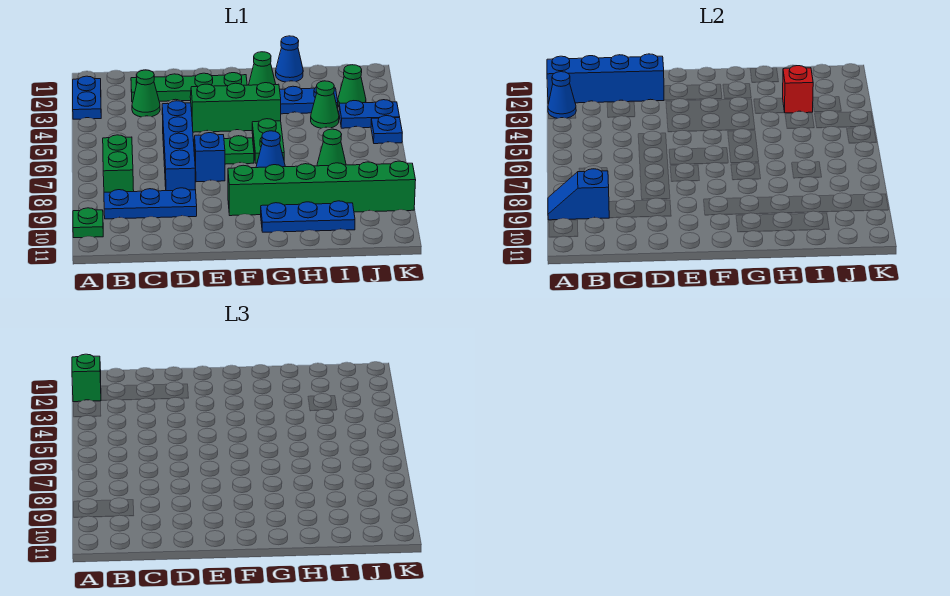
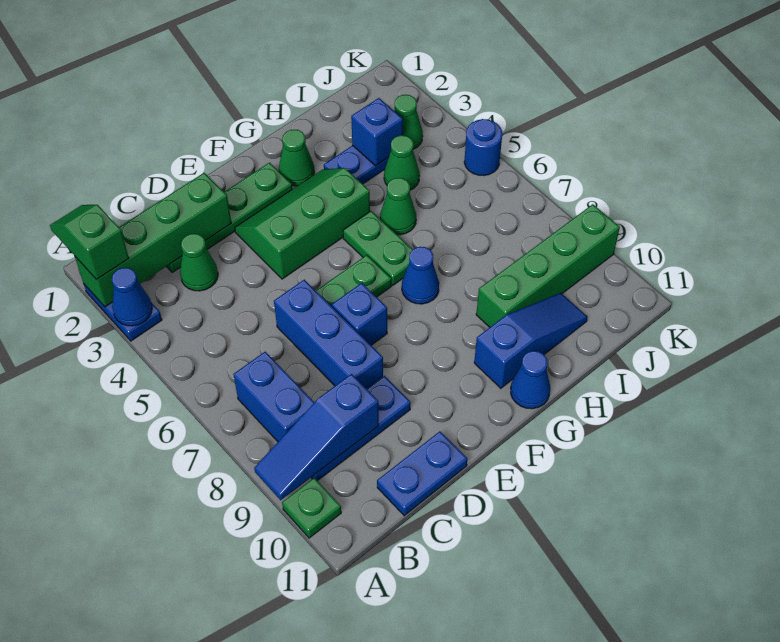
blue brick A2:D2 level 2 -> green brick A2:D2 level 2
blue slope A9:B9 level 2 top B -> blue slope A9:C9 level 2 top C
green brick B7:B8 level 1 -> blue brick B7:B8 level 1
blue brick D5:D8 level 1 -> blue brick D6:D8 level 1
green brick F9:K9 level 1 -> green brick H9:K9 level 1
blue plate G10:I10 level 1 -> blue slope G10:I10 level 1 top G
blue cone H1 level 1 -> blue cone G11 level 1
red brick I3 level 2 -> blue brick I3 level 2
green cone I7 level 1 -> green cone H5 level 1
blue plate J4:K4 level 1 -> blue plate C11:D11 level 1
blue plate K5 level 1 -> blue round brick K5 level 1

